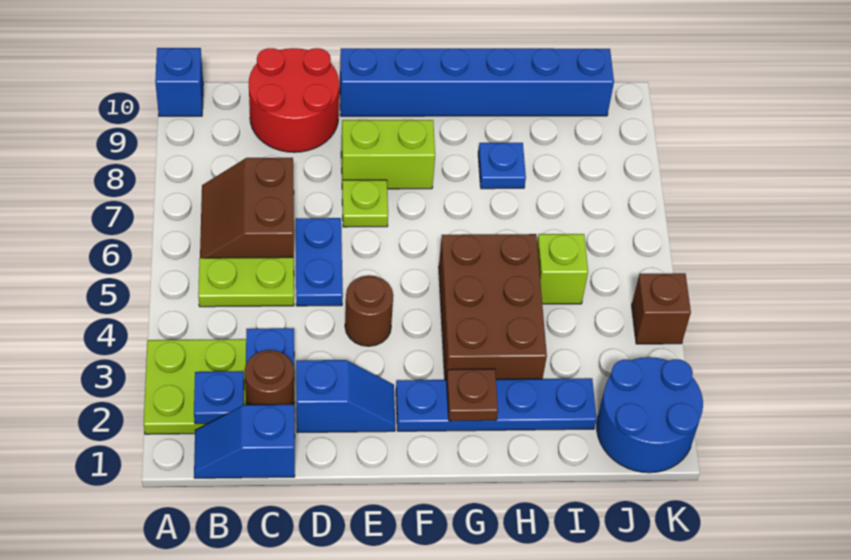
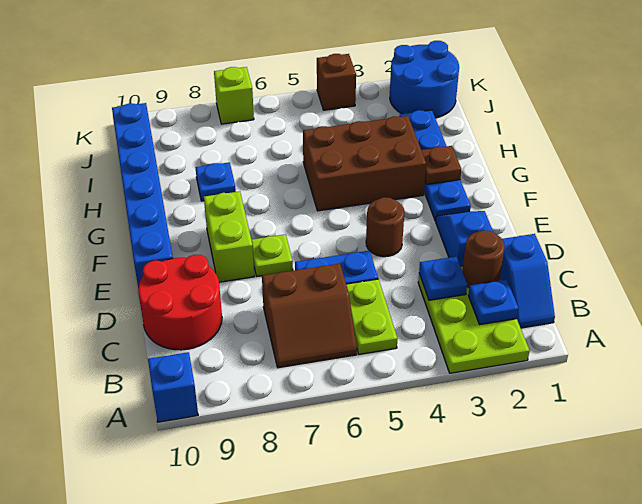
lime brick I5 level 1 -> lime brick K7 level 1

